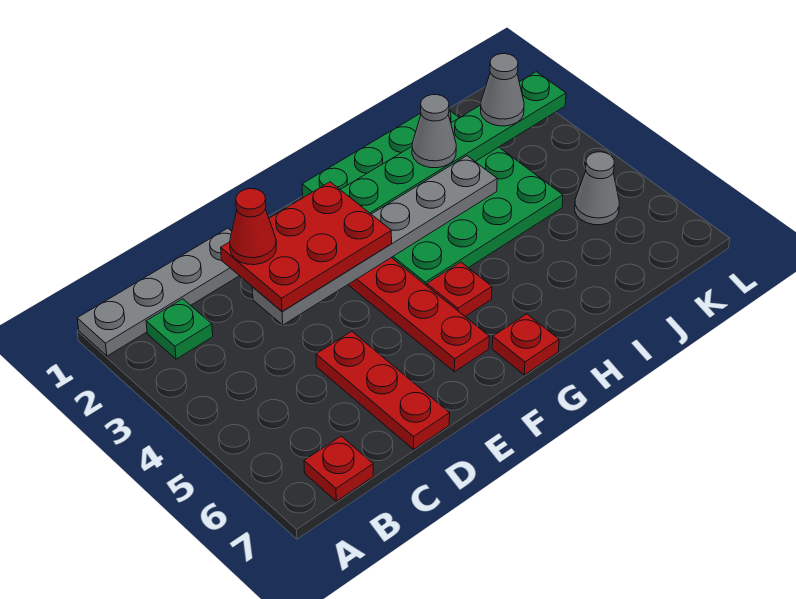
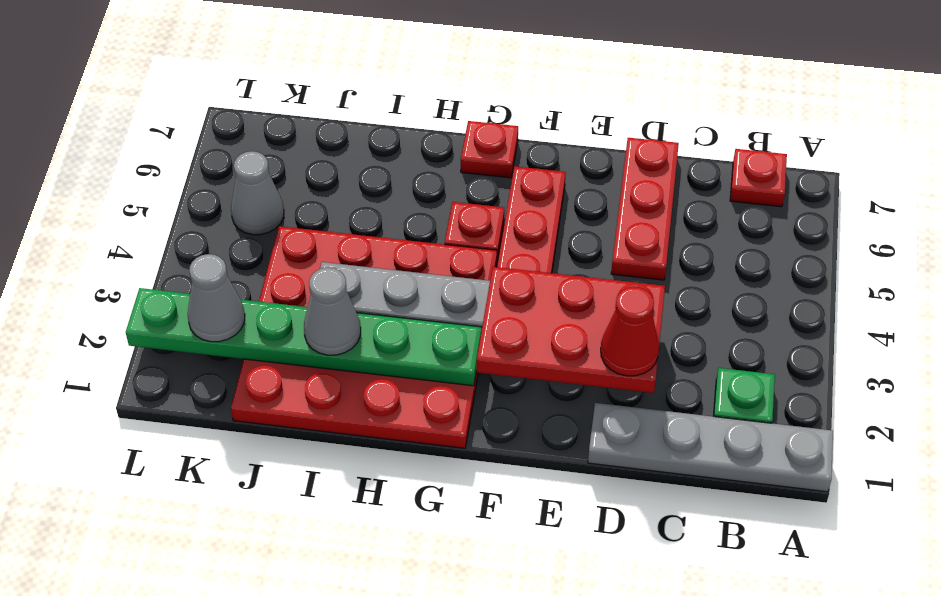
green plate G1:J4 level 1 -> red plate G1:J4 level 1

